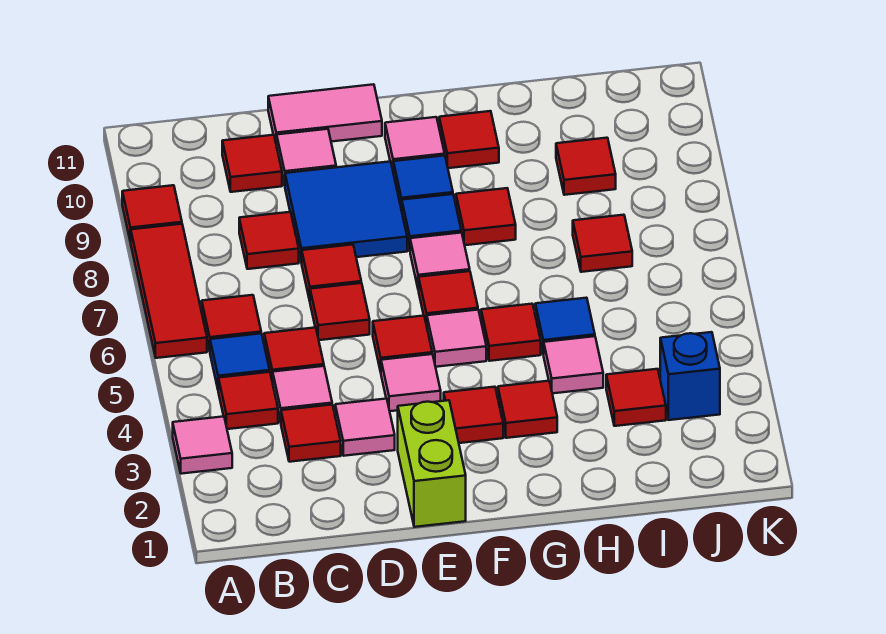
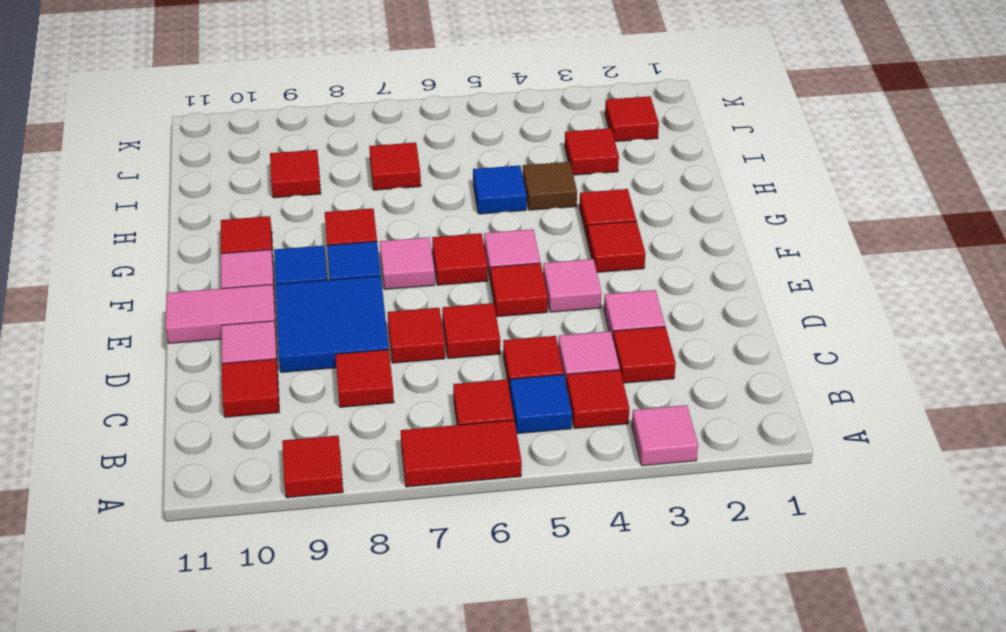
red tile A6:A8 level 1 -> red tile A6:A7 level 1
pink tile D11:E11 level 1 -> pink tile E10:E11 level 1
lime brick E1:E2 level 1 -> none
red tile G5 level 1 -> red tile J2 level 1
pink tile H4 level 1 -> brown tile H4 level 1
blue brick J3 level 1 -> none

